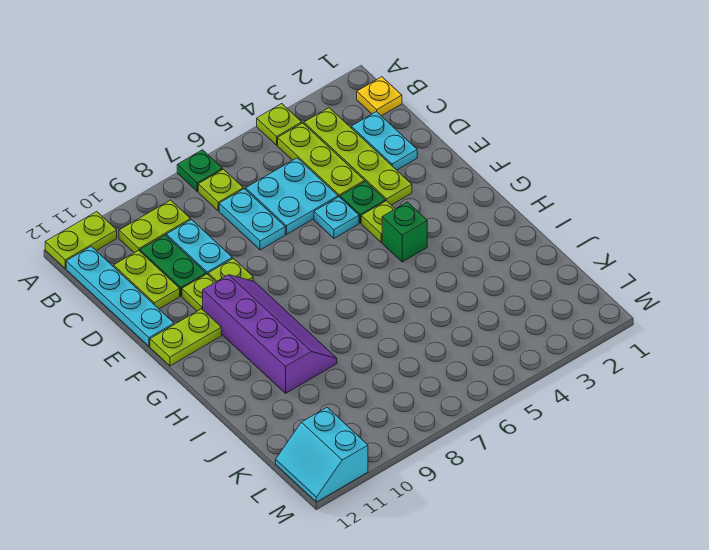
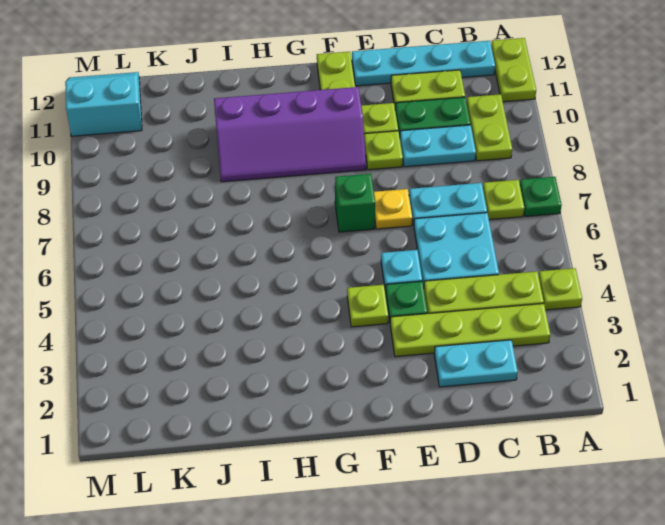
yellow plate B1 level 1 -> yellow plate E7 level 1
green brick G4 level 1 -> green brick F7 level 1

